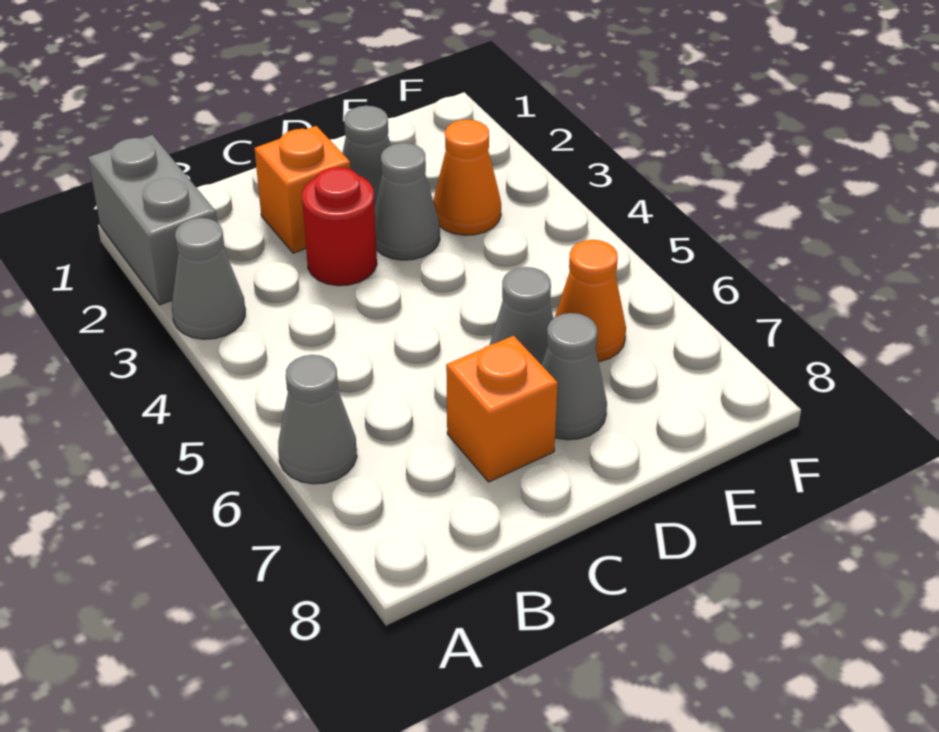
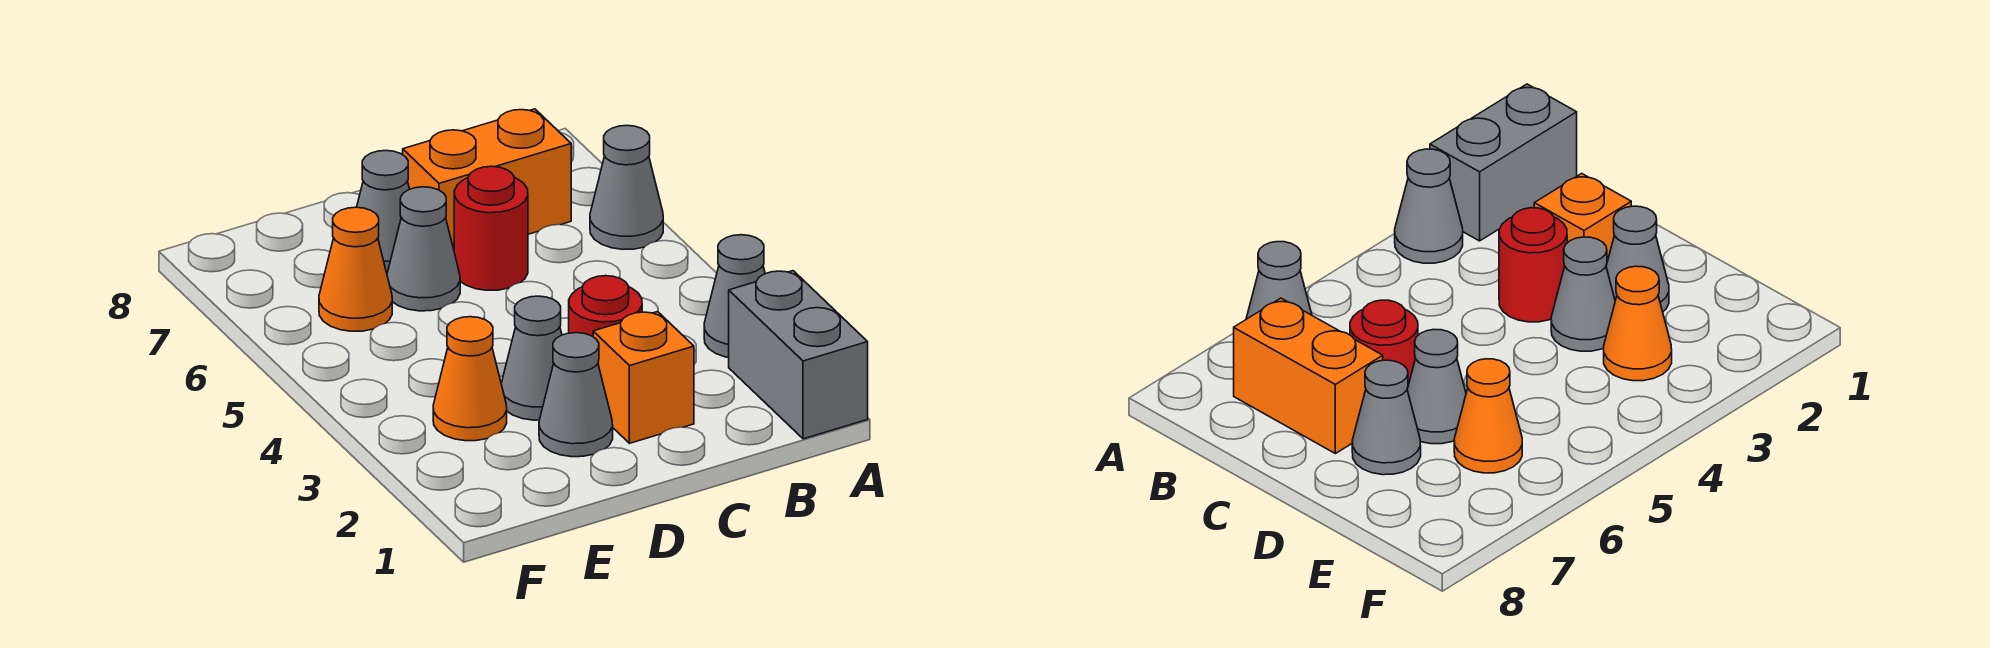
none -> red round brick C6 level 1
orange brick C7 level 1 -> orange brick B7:C7 level 1

